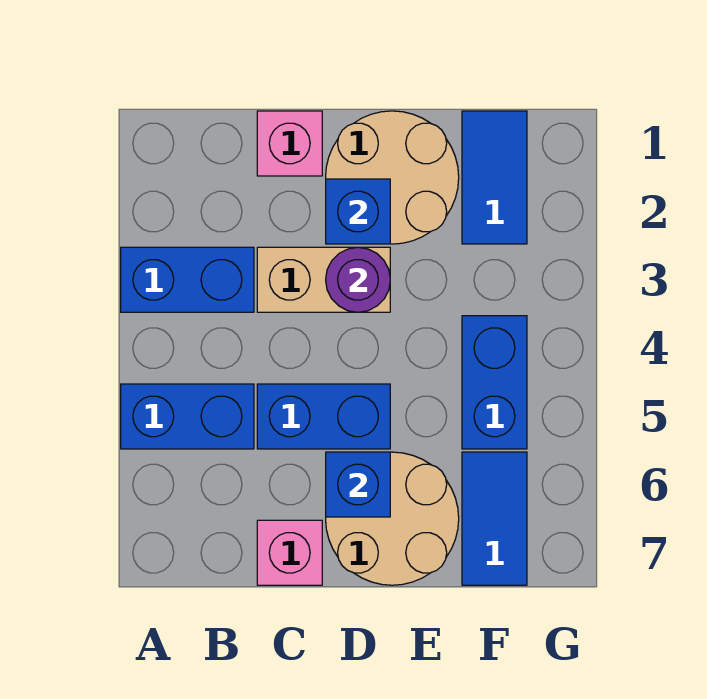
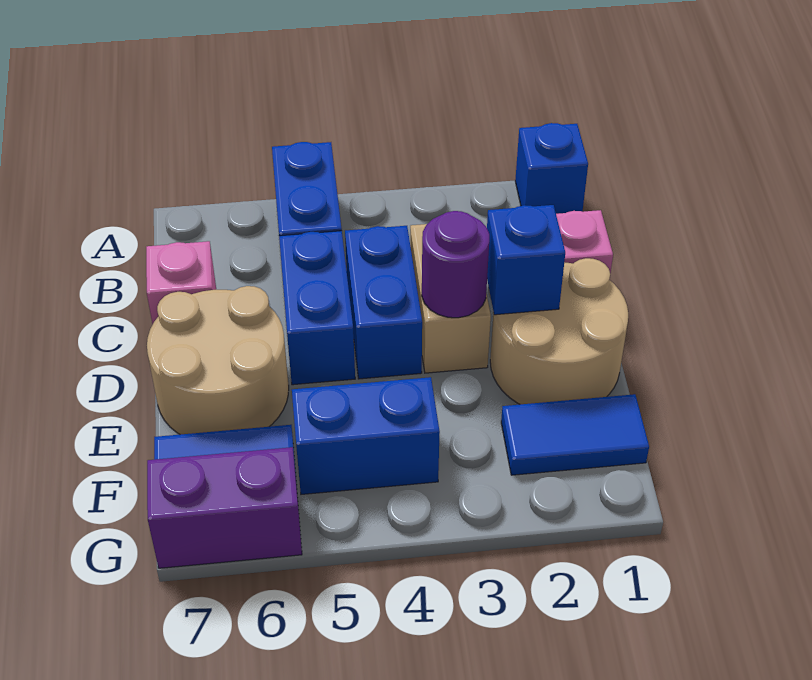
blue brick A3:B3 level 1 -> blue brick C4:D4 level 1
blue brick D6 level 2 -> blue brick A1 level 1
none -> purple brick G6:G7 level 1

